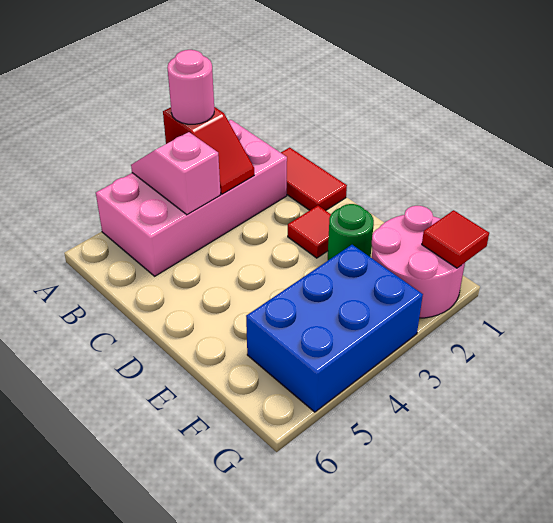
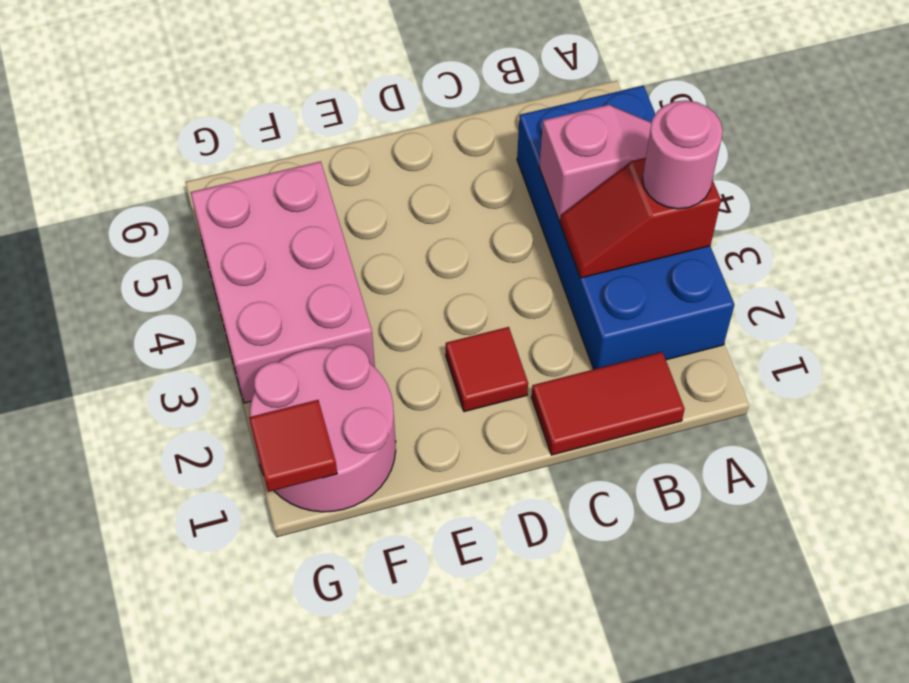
pink brick A2:B5 level 1 -> blue brick A2:B5 level 1
green round brick E2 level 1 -> none
blue brick F3:G5 level 1 -> pink brick F3:G5 level 1

